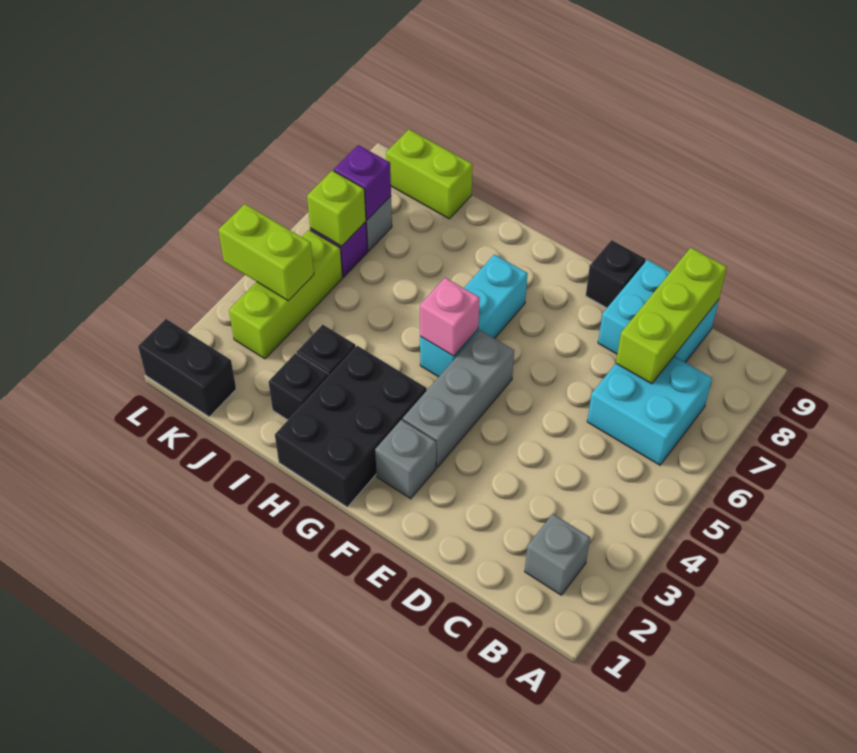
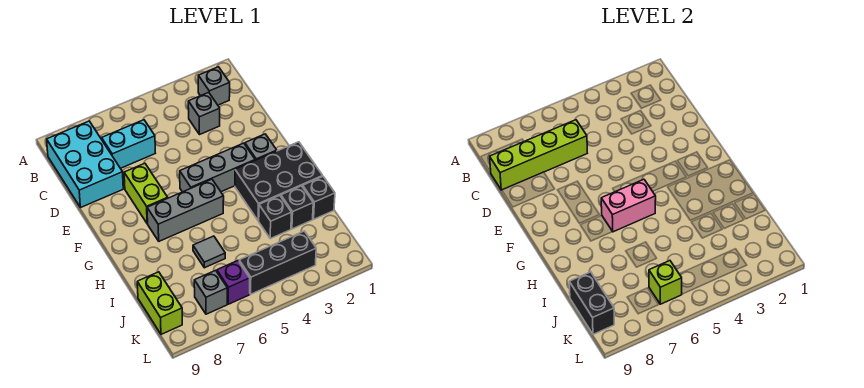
cyan brick B6:C7 level 1 -> cyan brick C6:C7 level 1
none -> grey brick C3 level 1
lime brick C7:C9 level 2 -> lime brick C6:C9 level 2
cyan brick C8:D9 level 1 -> cyan brick B8:D9 level 1
black brick E9 level 1 -> black brick I1 level 1
cyan brick G5:G7 level 1 -> grey brick G5:G7 level 1
pink brick G5 level 2 -> pink brick G5:G6 level 2
none -> grey tile I6 level 1
black brick K1:L1 level 1 -> black brick J9:K9 level 2
lime brick K3:K5 level 1 -> black brick K3:K5 level 1
lime brick K4:L4 level 2 -> lime brick E7:F7 level 1
purple brick K7 level 2 -> none

